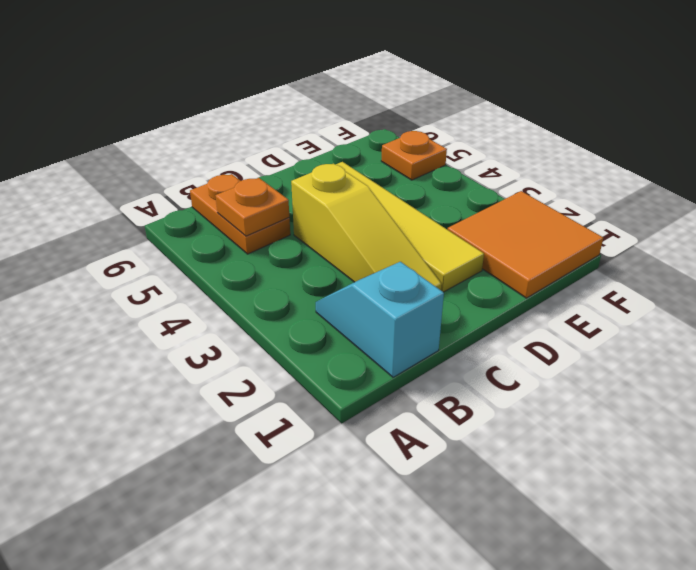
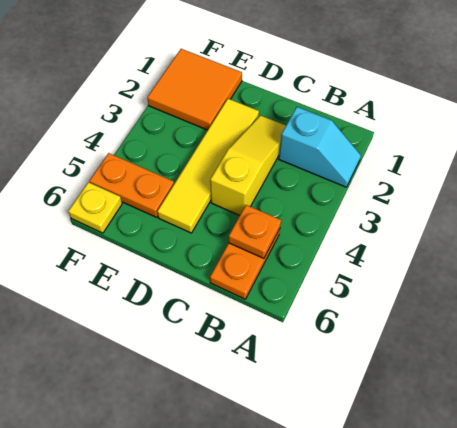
cyan slope B1:B2 level 1 top 1 -> cyan slope A2:B2 level 1 top B
orange plate F5 level 1 -> orange plate E5:F5 level 1
none -> yellow plate F6 level 1

